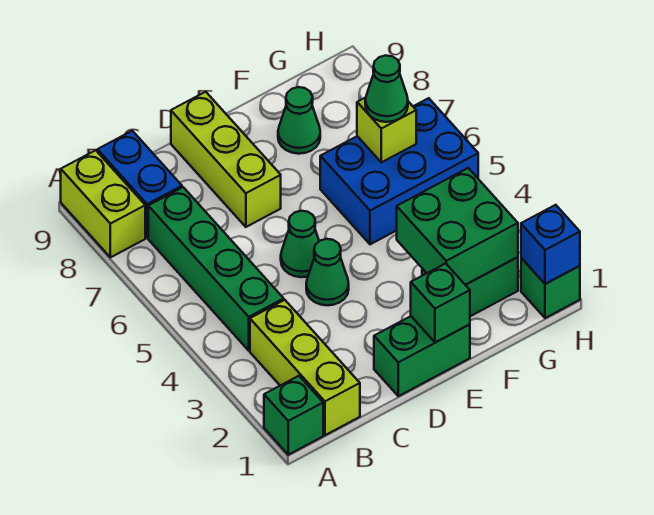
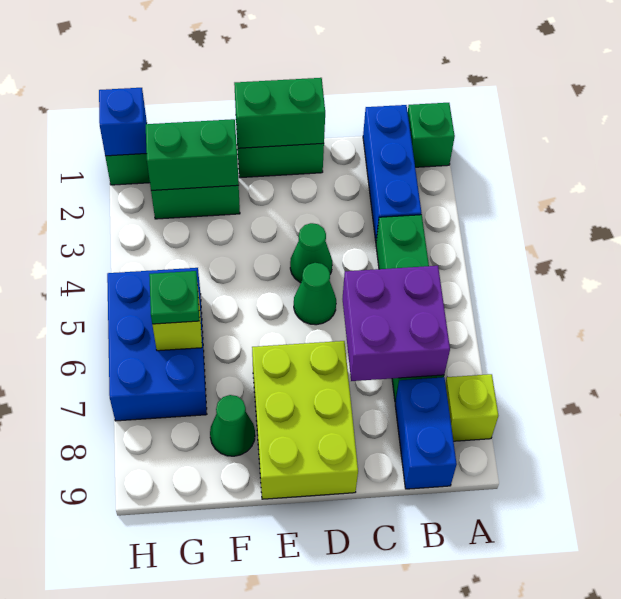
lime brick A8:A9 level 1 -> lime brick A8 level 1
lime brick B1:B3 level 1 -> blue brick B1:B3 level 1
none -> purple brick B6:C7 level 2
lime brick D7:D9 level 1 -> lime brick D7:E9 level 1
green brick E1 level 2 -> green brick D1:E1 level 2
green brick F2:G3 level 2 -> green brick F2:G2 level 2
blue brick F5:H6 level 1 -> blue brick G5:H7 level 1
green cone G6 level 3 -> green plate G6 level 3

